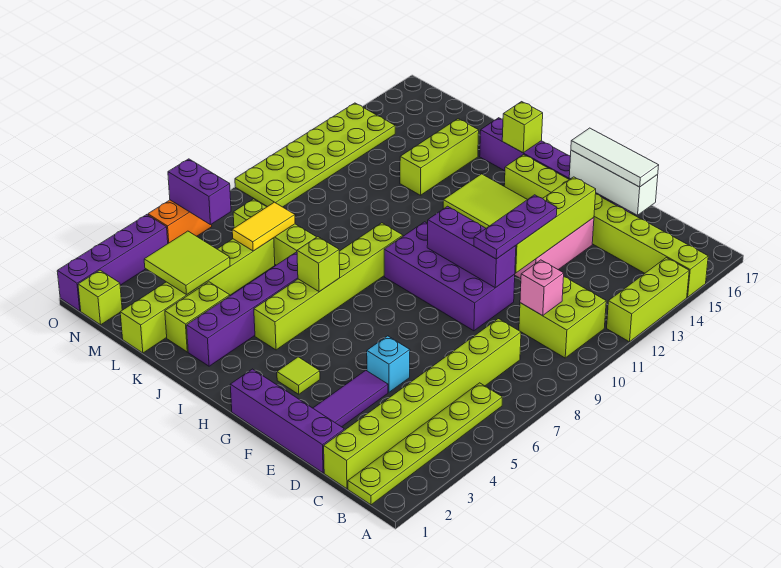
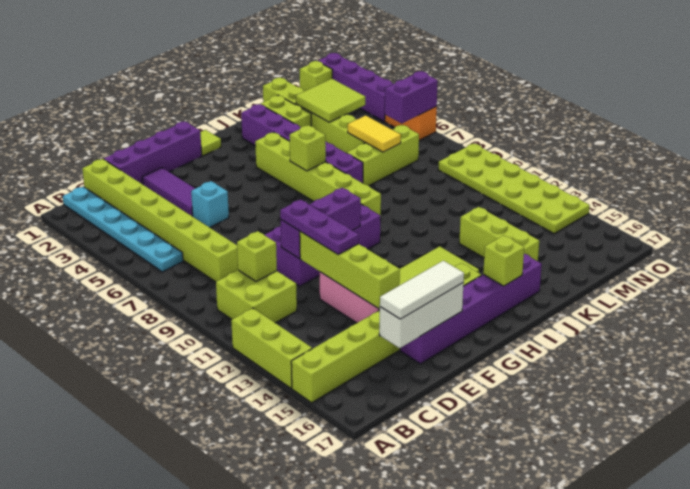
lime plate B1:B6 level 1 -> cyan plate B1:B6 level 1
pink brick C10 level 2 -> lime brick C10 level 2
lime tile G3 level 1 -> lime tile H1 level 1

